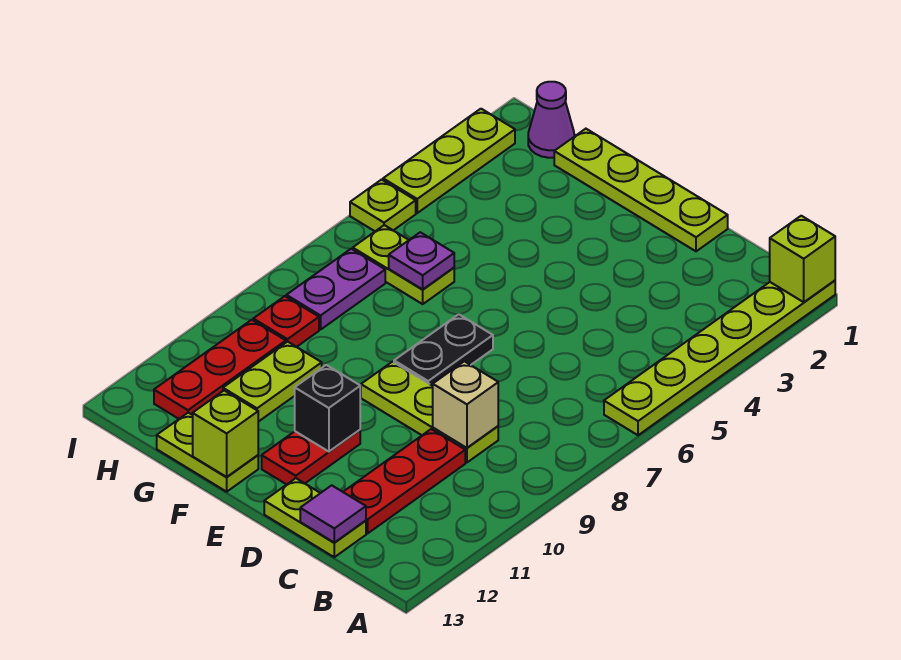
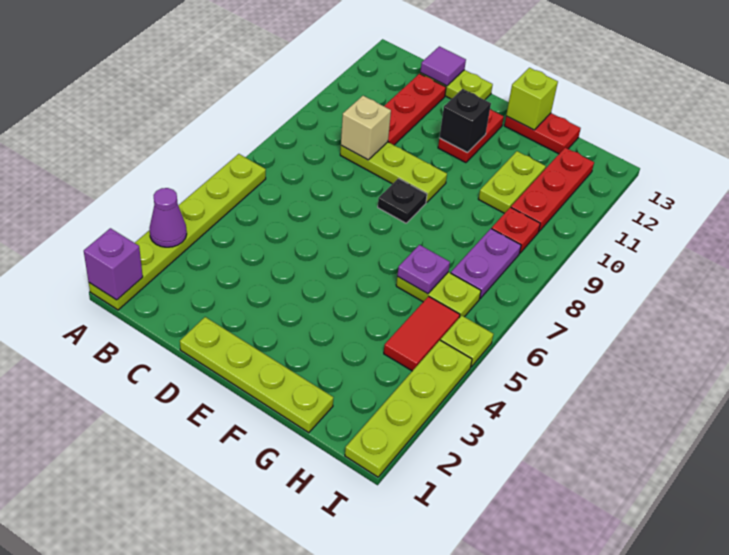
lime brick A1 level 2 -> purple brick A1 level 2
black plate E7:E8 level 1 -> black plate E8 level 1
lime plate F13:G13 level 1 -> red plate F13:G13 level 1
purple cone H1 level 1 -> purple cone A3 level 2
none -> red tile H4:H5 level 1
lime plate I2:I4 level 1 -> lime plate I1:I4 level 1

